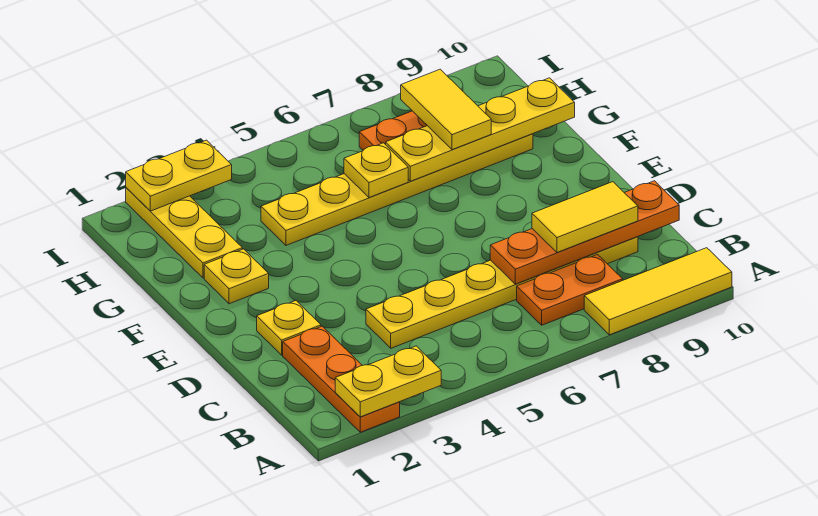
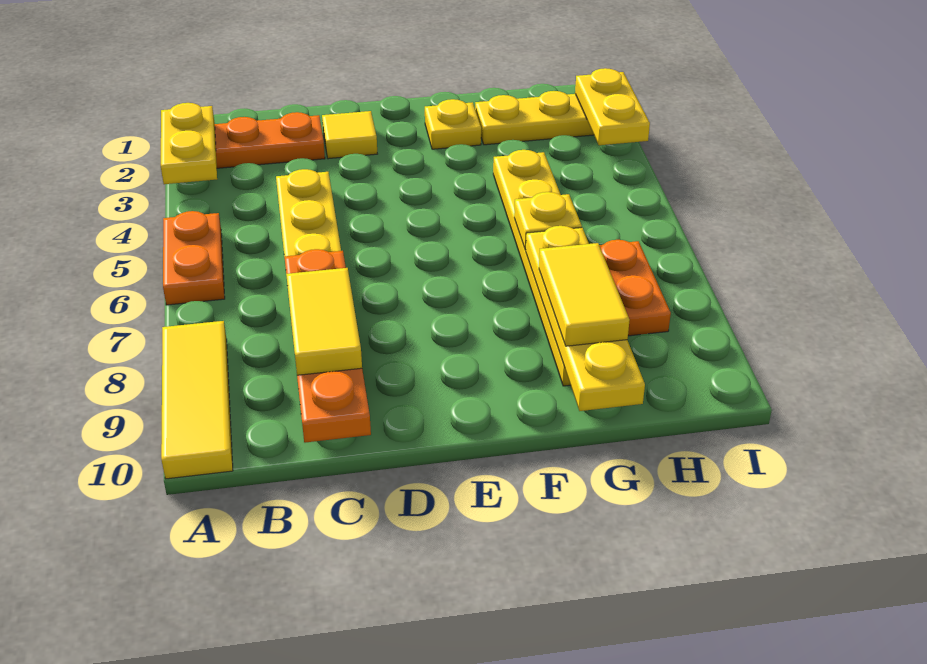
orange plate B7:B8 level 1 -> orange plate A5:A6 level 1
yellow plate D2 level 1 -> yellow tile D2 level 1
yellow tile G8:H8 level 3 -> yellow tile G8:G9 level 3

